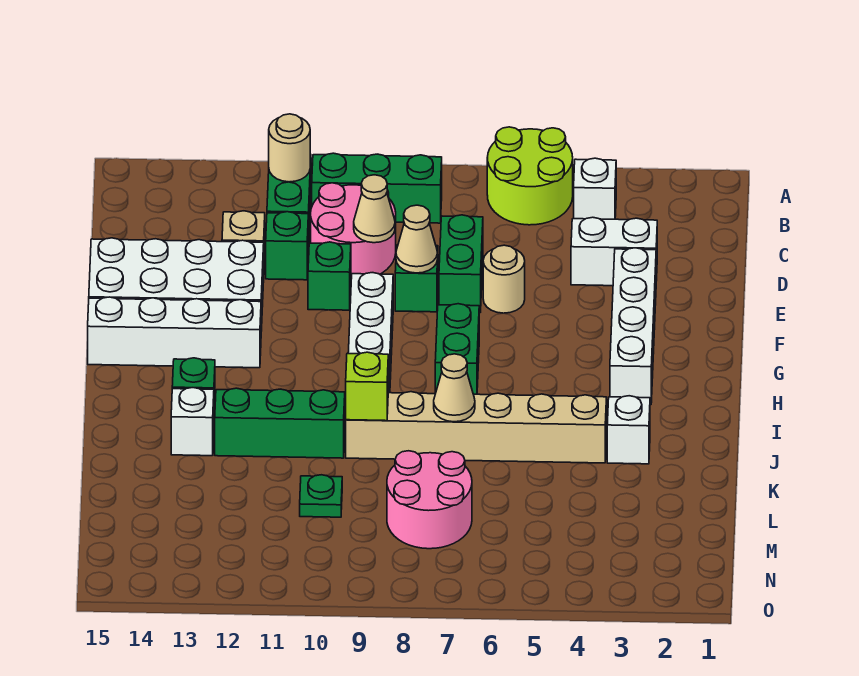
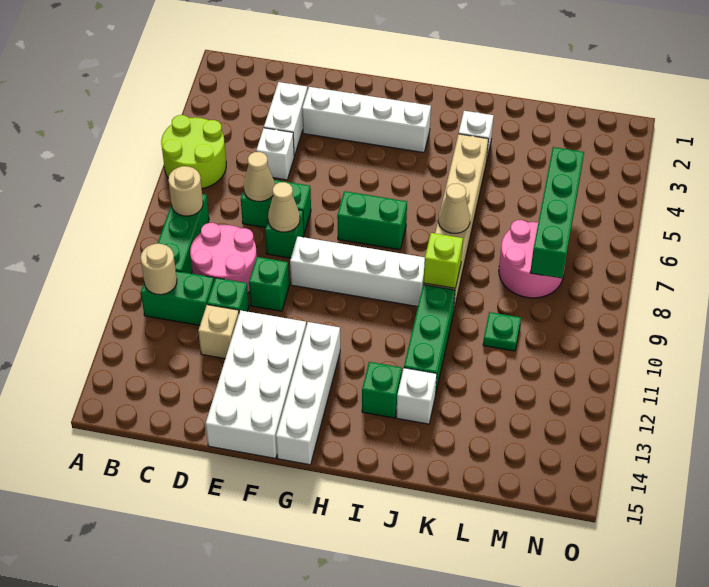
white brick B4 level 1 -> white brick D5 level 1
tan cone D9 level 2 -> tan cone D7 level 2
tan round brick E6 level 1 -> tan round brick B8 level 2
none -> green brick M5:M8 level 2

